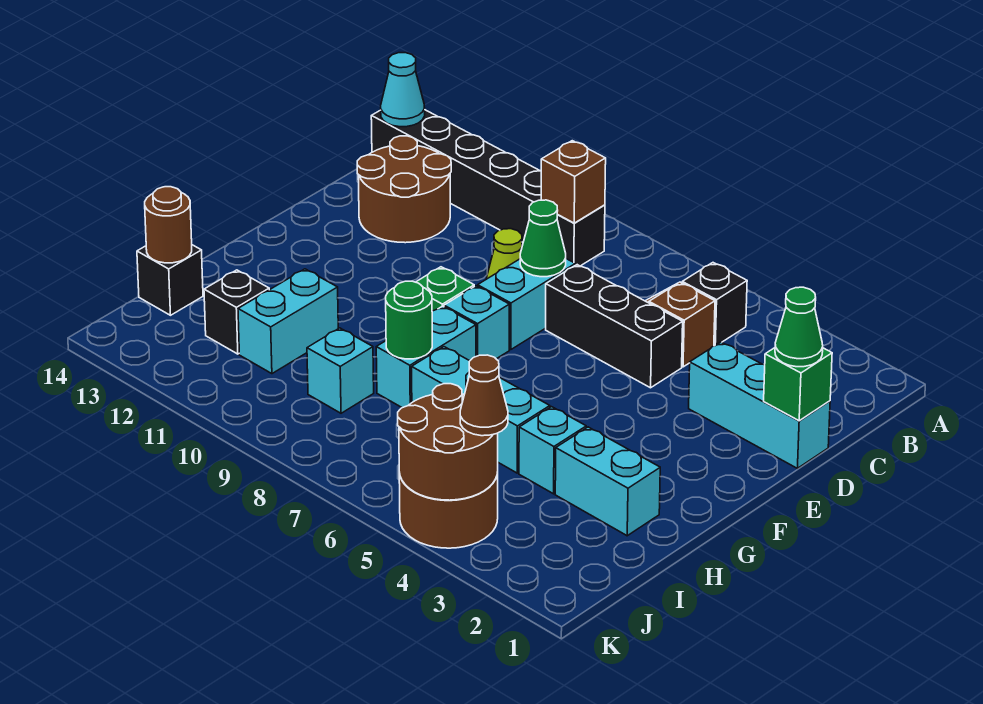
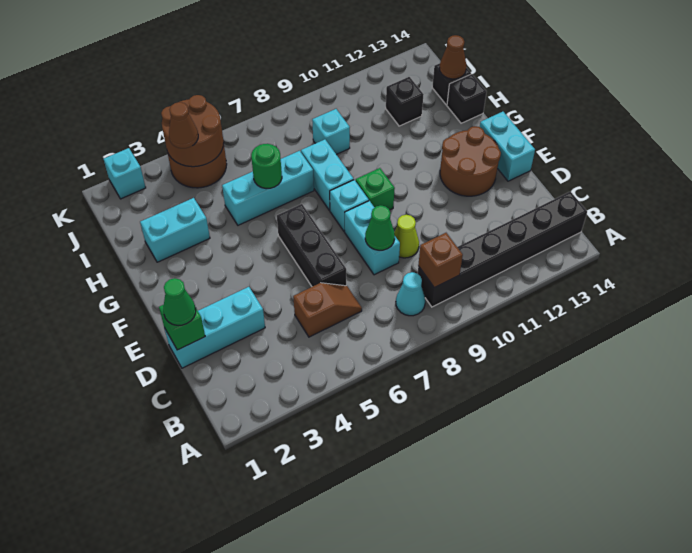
black brick B5 level 1 -> black brick H14 level 1
cyan cone B14 level 2 -> cyan cone B8 level 1
brown round brick C12:D13 level 1 -> brown round brick E12:F13 level 1
black brick D5:D7 level 1 -> black brick D6:F6 level 1
cyan brick H4 level 1 -> cyan brick K2 level 1
green round brick H8 level 2 -> green round brick H6 level 2
cyan brick H11:I11 level 1 -> cyan brick E14:F14 level 1
brown round brick I14 level 2 -> brown cone I14 level 2

